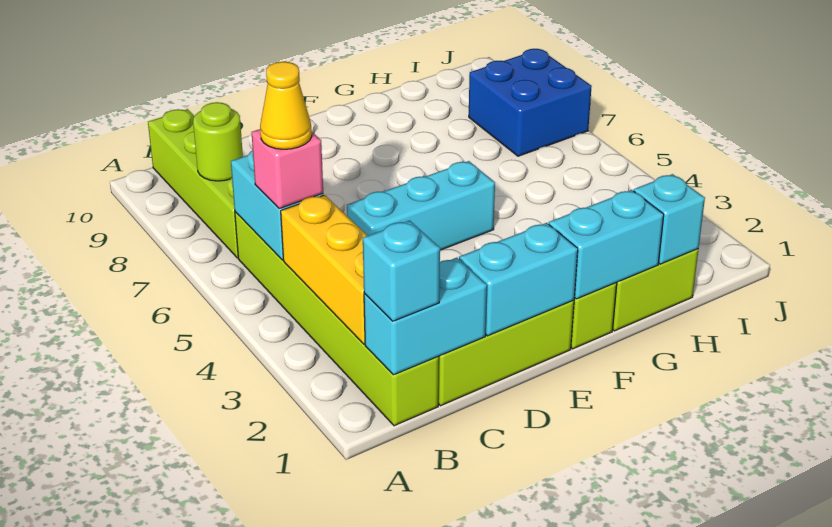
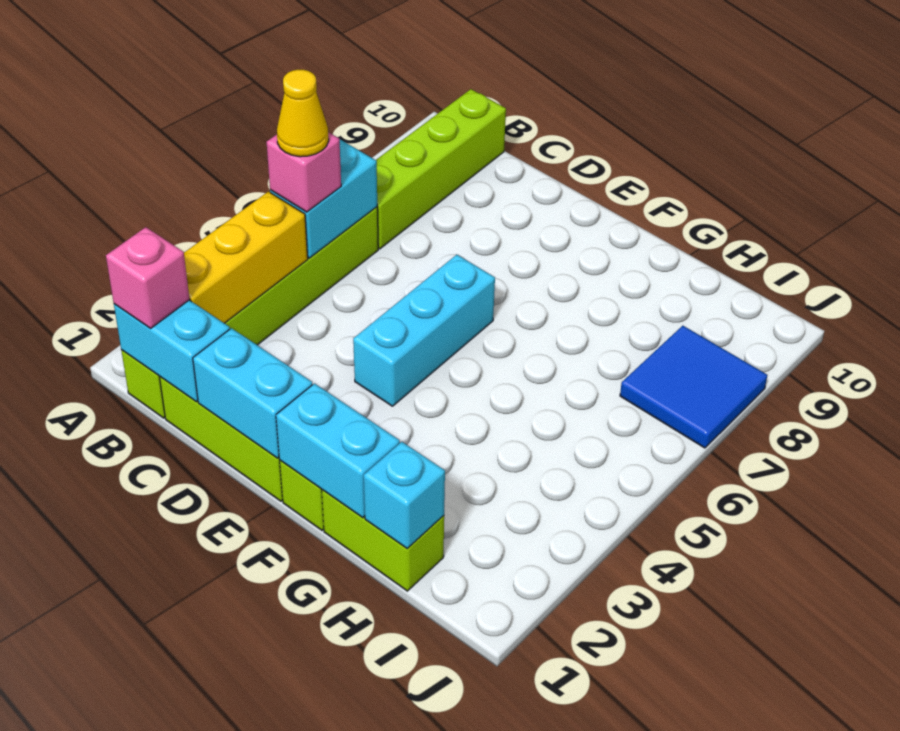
cyan brick B1 level 3 -> pink brick B1 level 3
lime round brick B8 level 2 -> none
cyan brick D5:F5 level 1 -> cyan brick E4:E6 level 1
blue brick I7:J8 level 1 -> blue tile I7:J8 level 1

